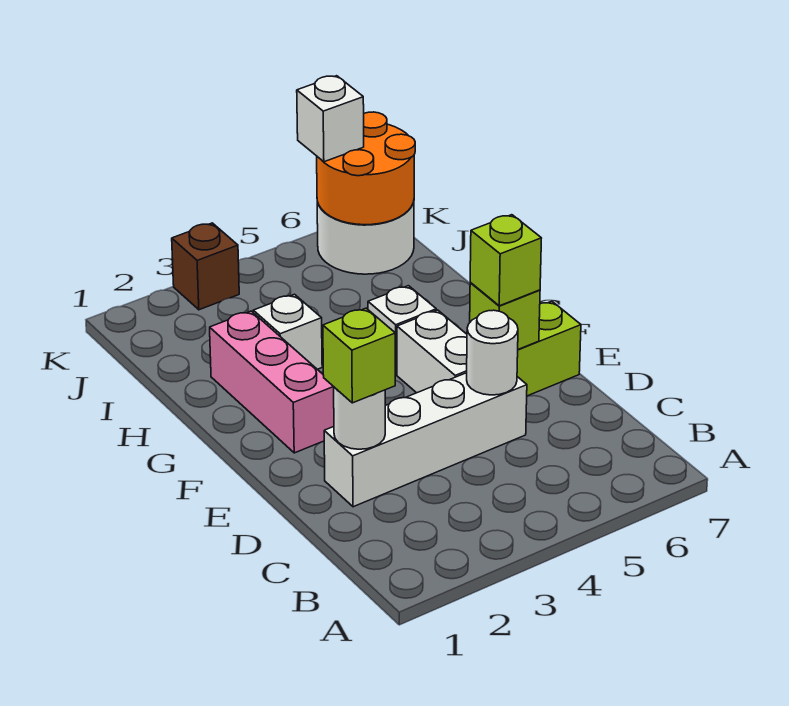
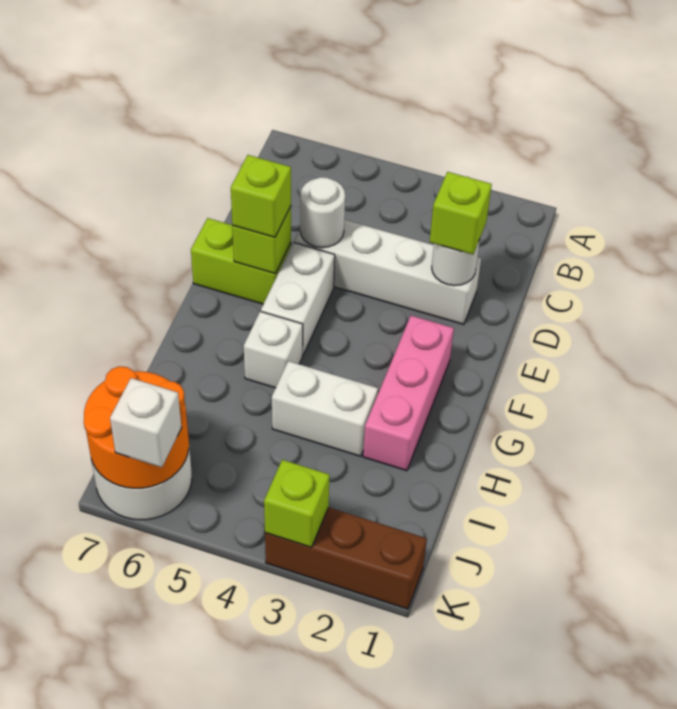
white brick H3 level 1 -> white brick H3:H4 level 1
brown brick K3 level 1 -> brown brick K1:K3 level 1
none -> lime brick K3 level 2

